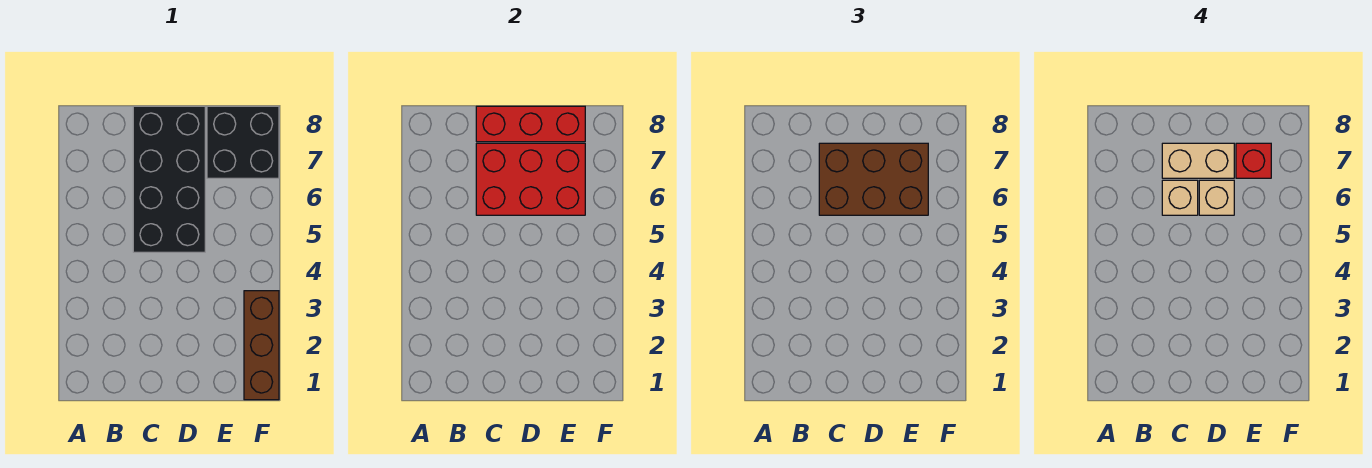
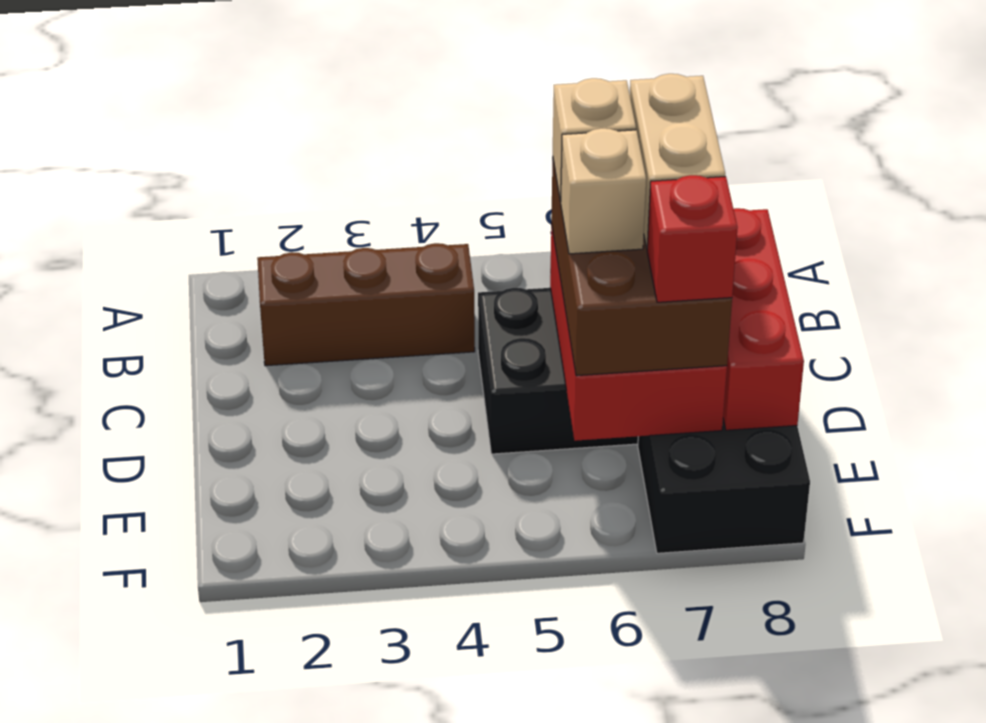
brown brick F1:F3 level 1 -> brown brick B2:B4 level 1

